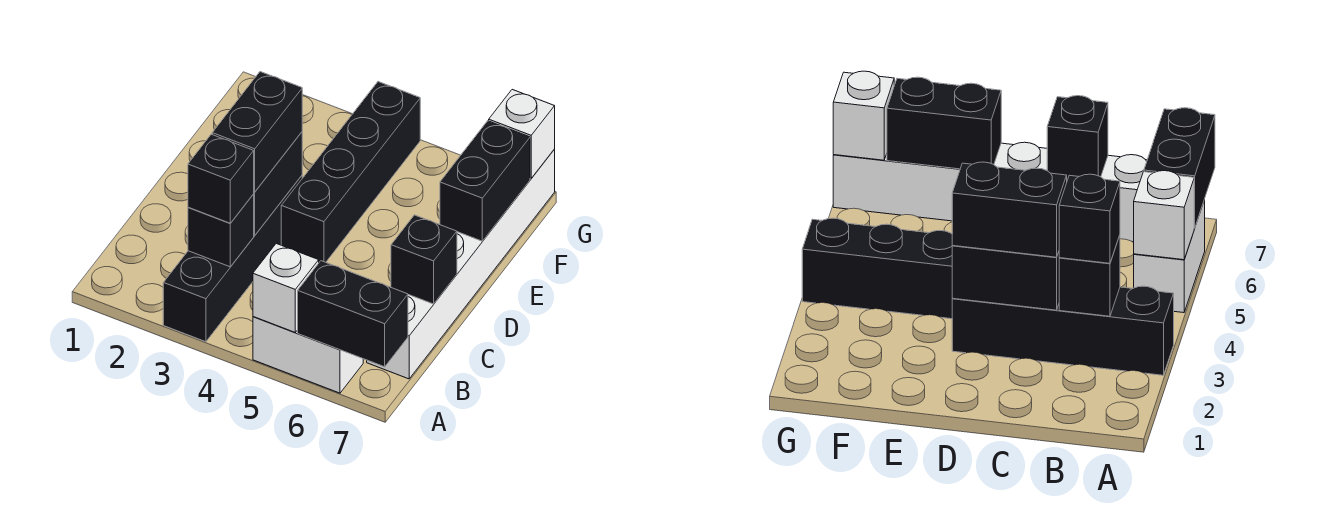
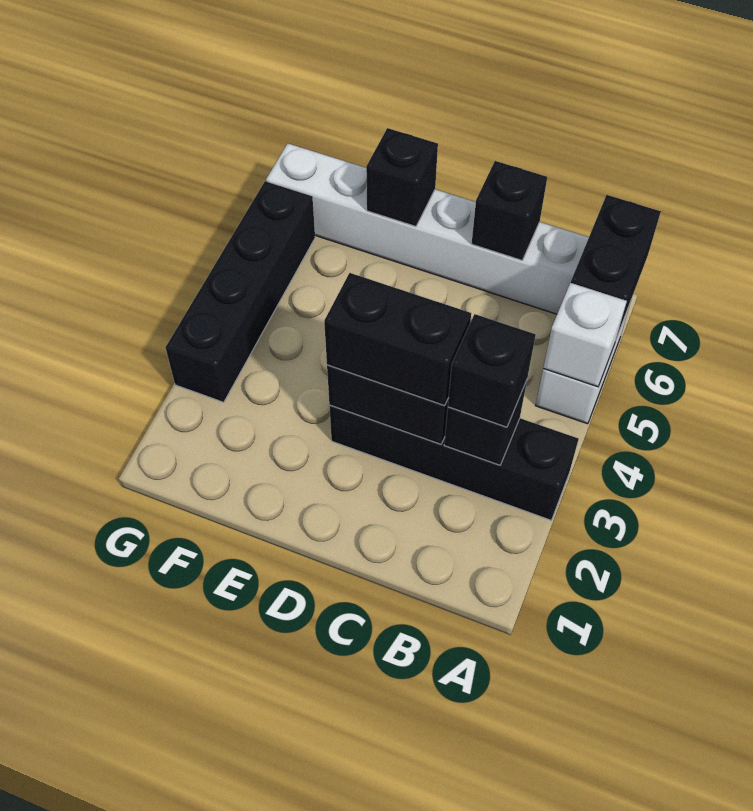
black brick D4:G4 level 1 -> black brick G3:G6 level 1
black brick E7:F7 level 2 -> black brick E7 level 2
white brick G7 level 2 -> none

